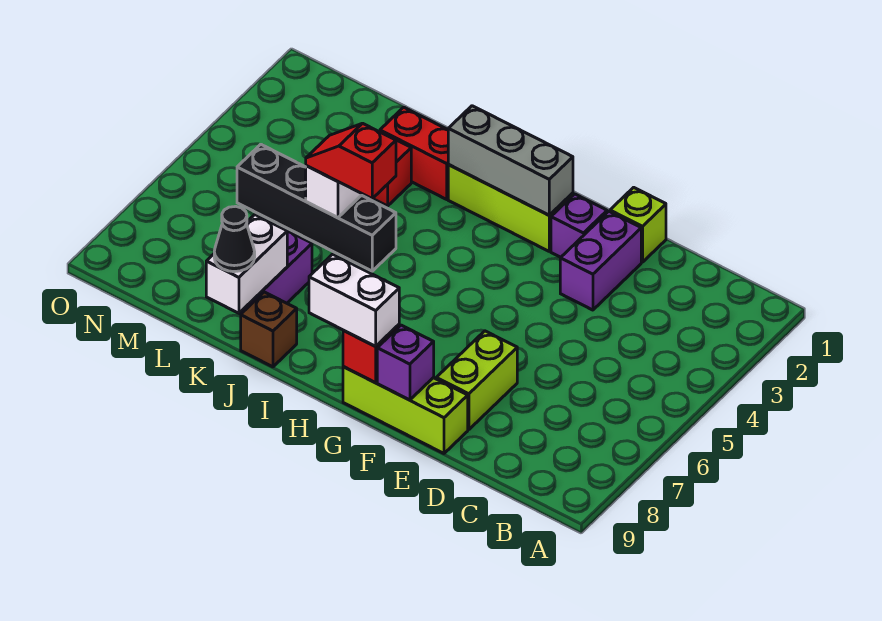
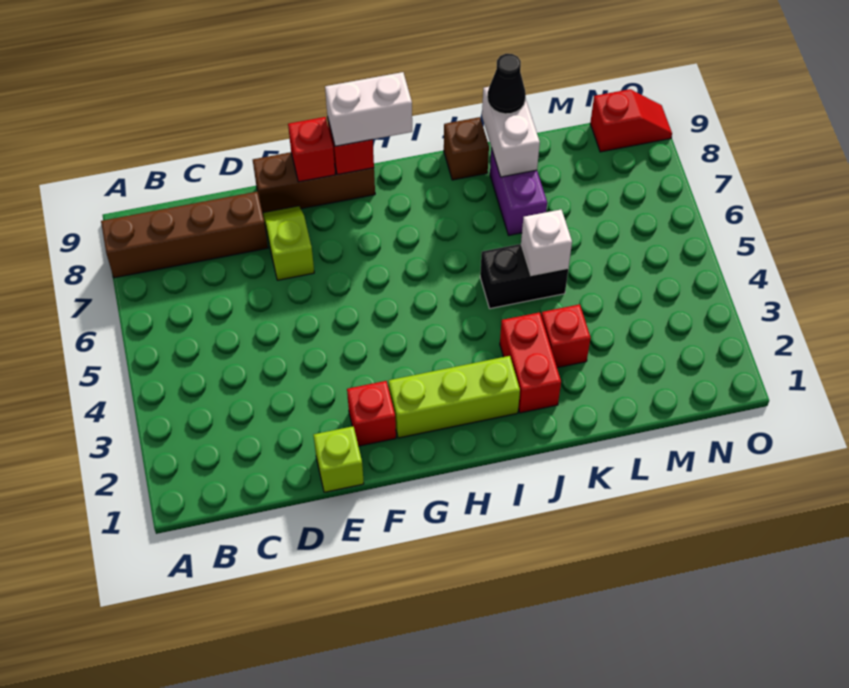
none -> brown brick A8:D8 level 1
purple brick E2:E3 level 1 -> none
lime brick E7:E8 level 1 -> lime slope E7:E8 level 1 top 7
lime brick E9:G9 level 1 -> brown brick E9:G9 level 1
purple brick F2 level 1 -> red brick F2 level 1
purple brick F9 level 2 -> red brick F9 level 2
grey brick G2:I2 level 2 -> none
red brick J2:K2 level 1 -> red brick J2:J3 level 1
black brick J5:M5 level 1 -> black brick J5:K5 level 1
red slope J5:K5 level 3 top J -> red slope N9:O9 level 1 top N

